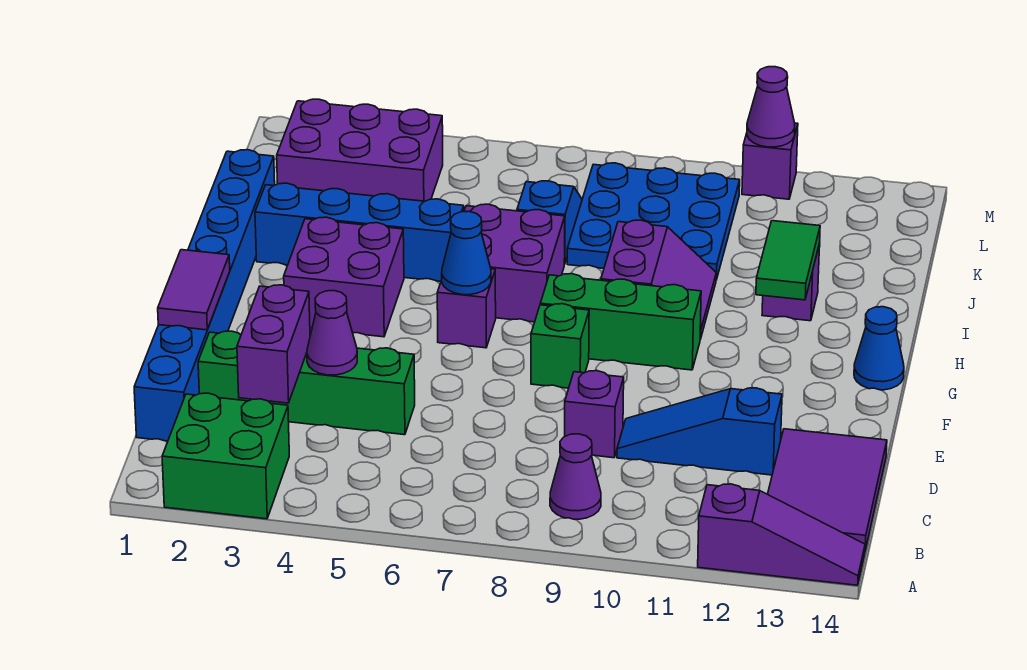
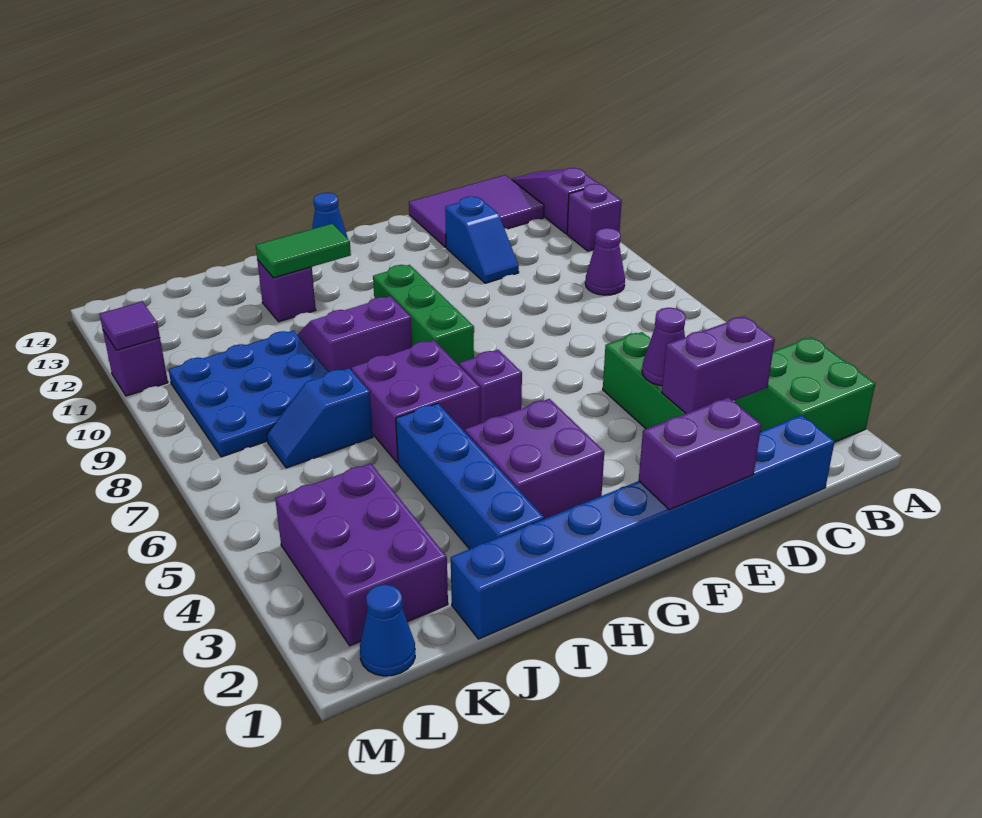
purple brick D9 level 1 -> purple brick A11 level 1
blue slope D10:D12 level 1 top 12 -> blue slope D11:D12 level 1 top 12
purple tile E1:F1 level 2 -> purple brick E1:F1 level 2
green brick F8 level 1 -> none
blue cone G6 level 2 -> blue cone L1 level 1
purple cone M11 level 2 -> purple tile M11 level 2

